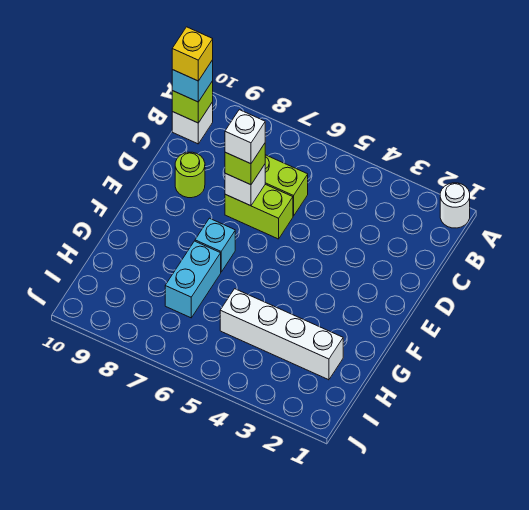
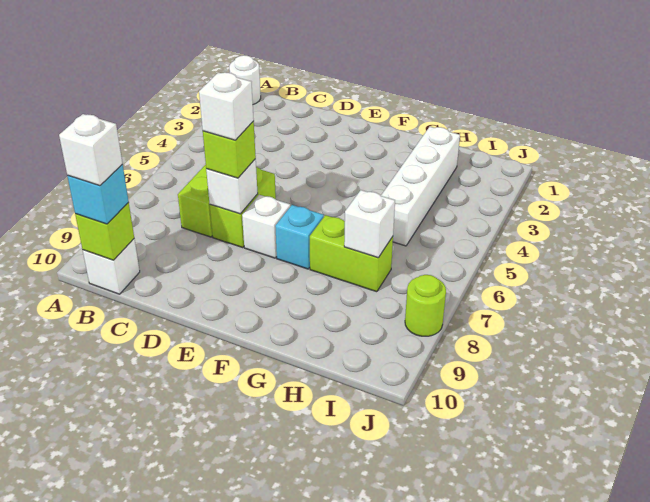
yellow brick B10 level 4 -> white brick B10 level 4
lime round brick D9 level 1 -> lime round brick J8 level 1
none -> white brick E7 level 1
cyan brick G7:H7 level 1 -> lime brick G7:H7 level 1
none -> white brick H7 level 2

